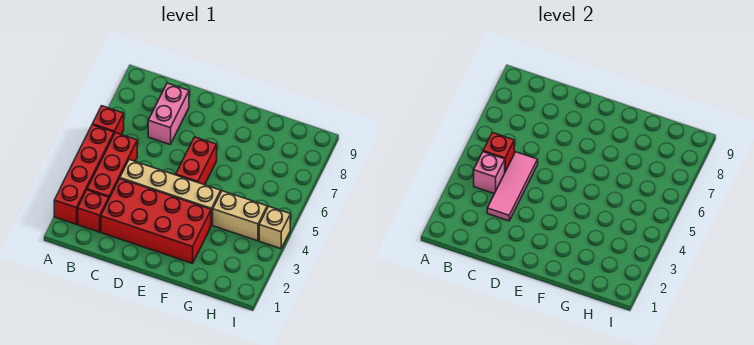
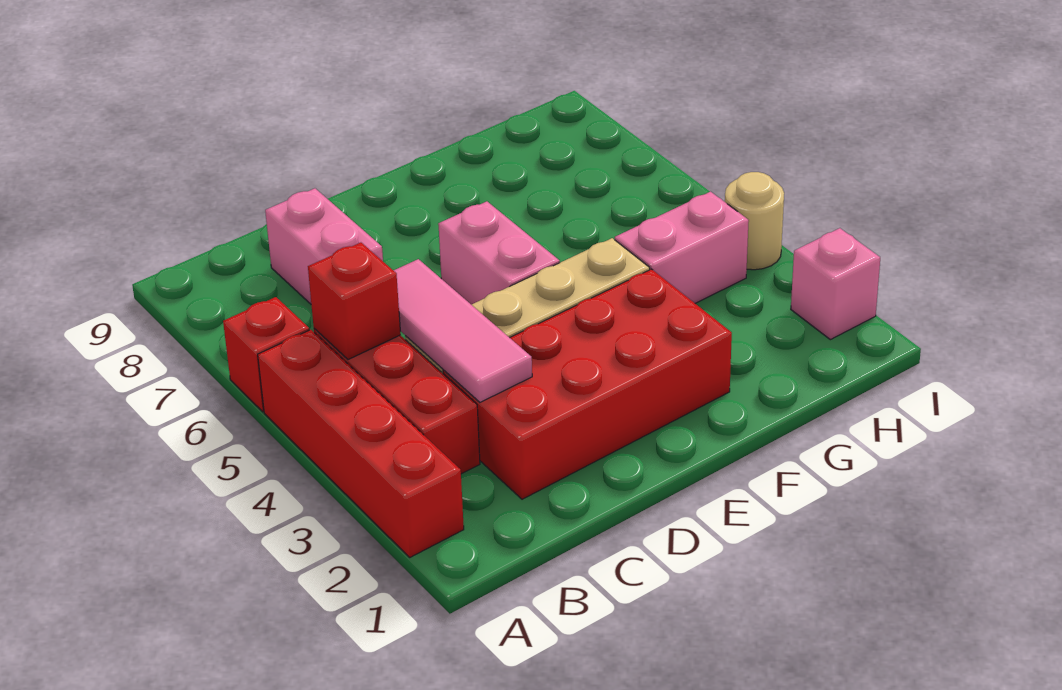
red brick B2 level 1 -> none
pink brick B4 level 2 -> pink brick I2 level 1
red brick E5:E6 level 1 -> pink brick E5:E6 level 1
tan brick G4:H4 level 1 -> pink brick G4:H4 level 1
tan brick I4 level 1 -> tan round brick I4 level 1

